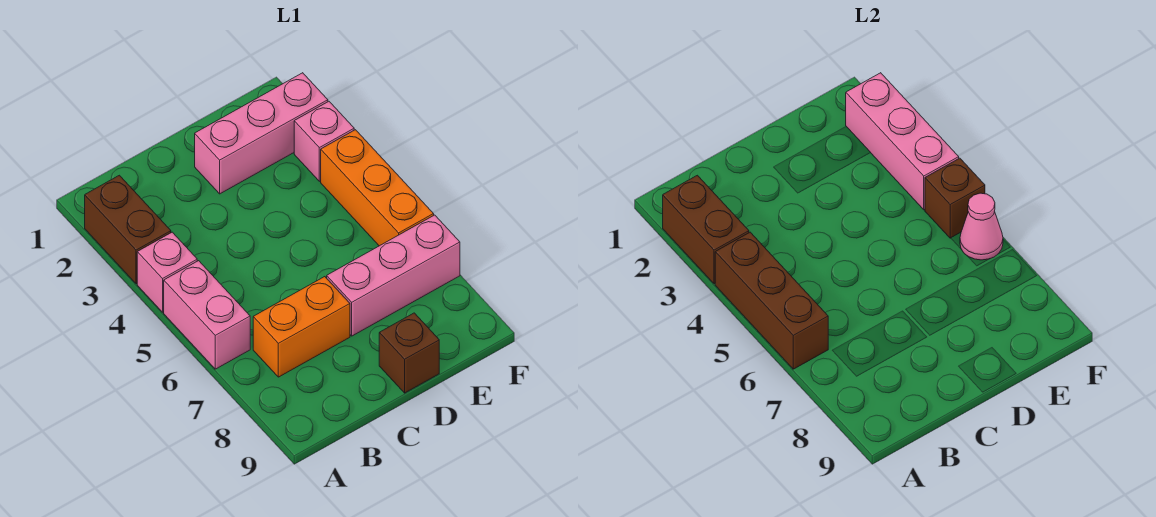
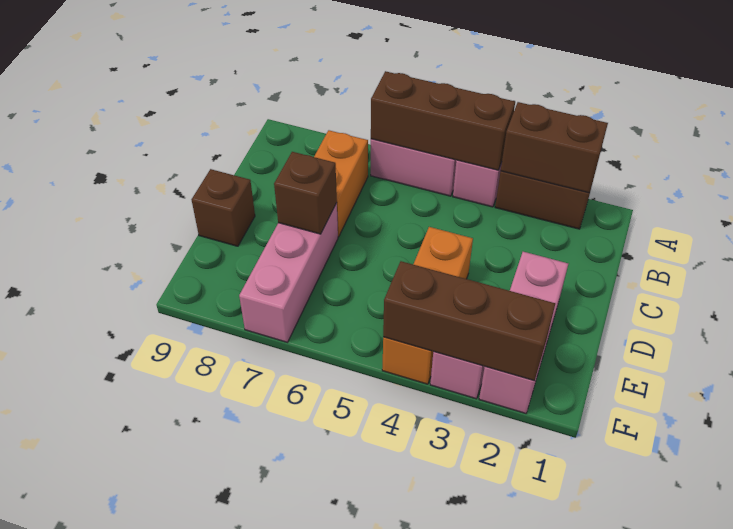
pink brick F2:F4 level 2 -> brown brick F2:F4 level 2
orange brick F4:F6 level 1 -> orange brick D4:F4 level 1
brown brick F5 level 2 -> brown brick D7 level 2
pink cone F6 level 2 -> none

